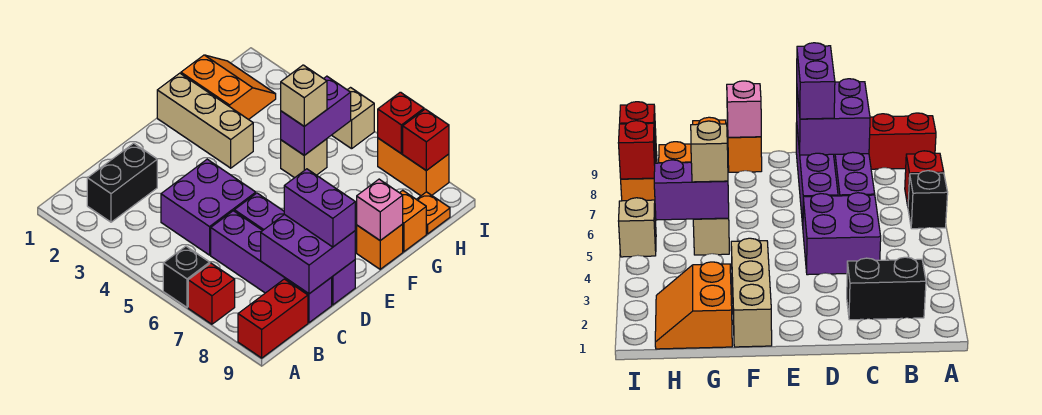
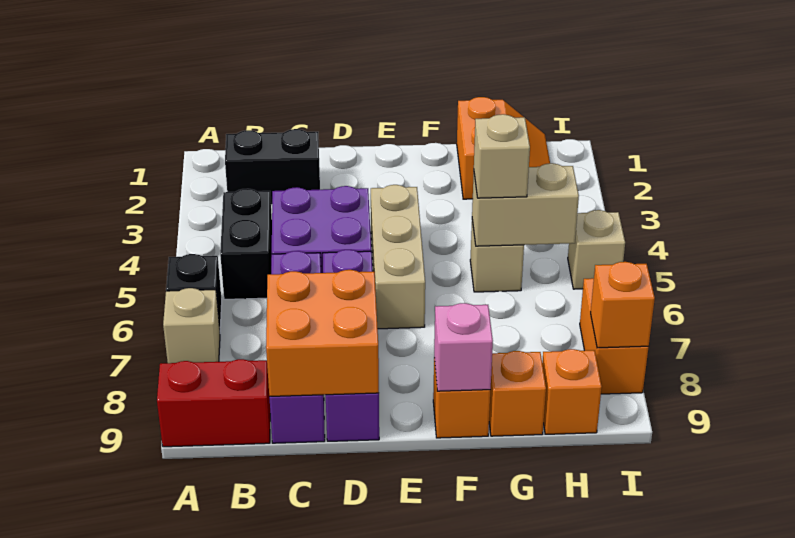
red brick A7 level 1 -> tan brick A7 level 1
none -> black brick B4:B5 level 1
purple brick C8:D9 level 2 -> orange brick C8:D9 level 2
purple brick D8:D9 level 3 -> none
tan brick F1:F3 level 1 -> tan brick E4:E6 level 1
purple brick G5:H5 level 2 -> tan brick G5:H5 level 2
orange plate H9 level 1 -> orange brick H9 level 1
red brick I7 level 2 -> none
red brick I8 level 2 -> orange brick I8 level 2

